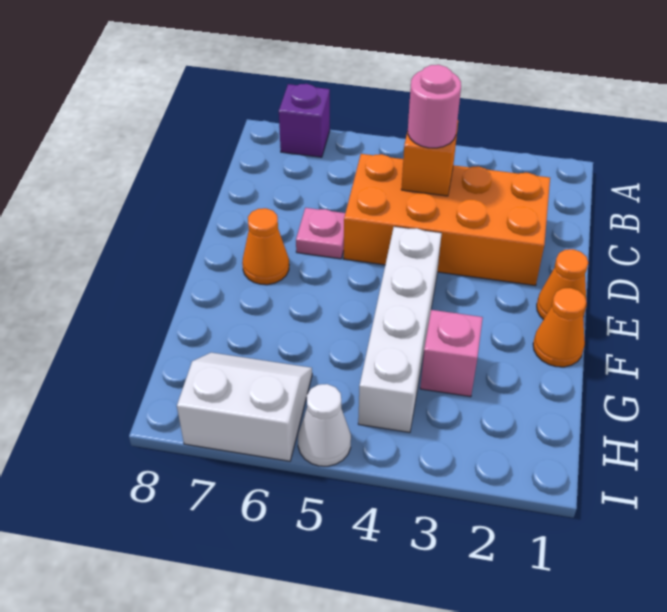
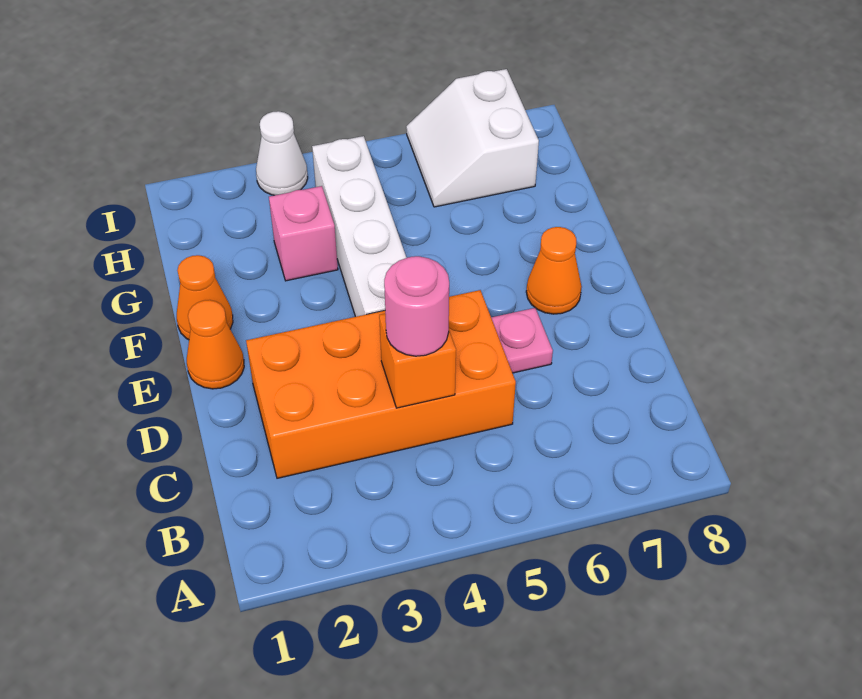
purple brick A7 level 1 -> none
white slope H6:I7 level 1 top I -> white slope H6:I7 level 1 top 7
white cone I5 level 1 -> white cone I3 level 1

